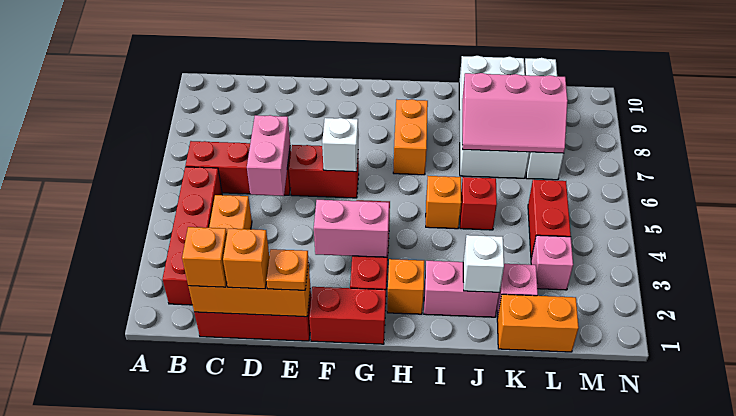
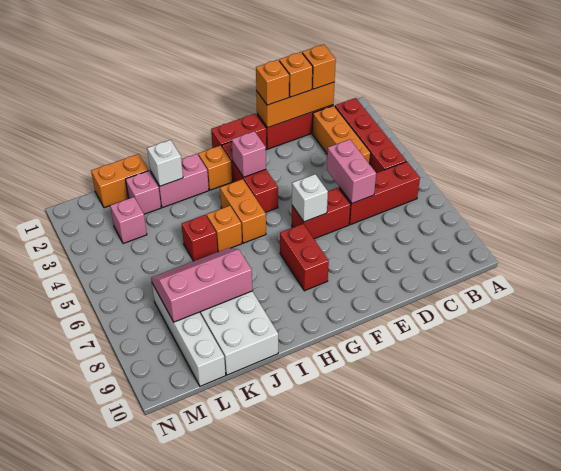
orange plate E1 level 3 -> orange brick E1 level 3
pink brick F3:G3 level 2 -> pink brick G3 level 2
orange brick H7:H8 level 1 -> orange brick H4:H5 level 1
red brick L4:L5 level 1 -> red brick G7:G8 level 1

